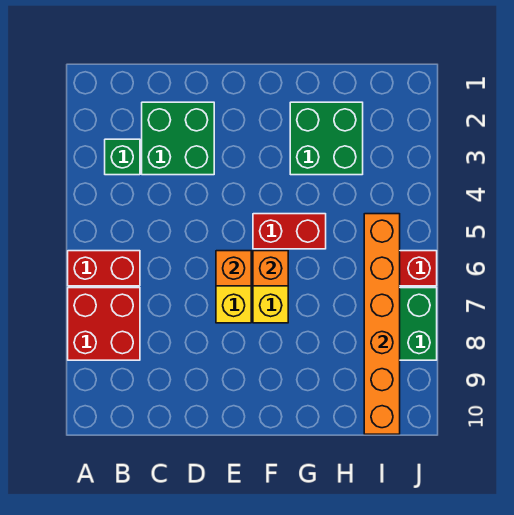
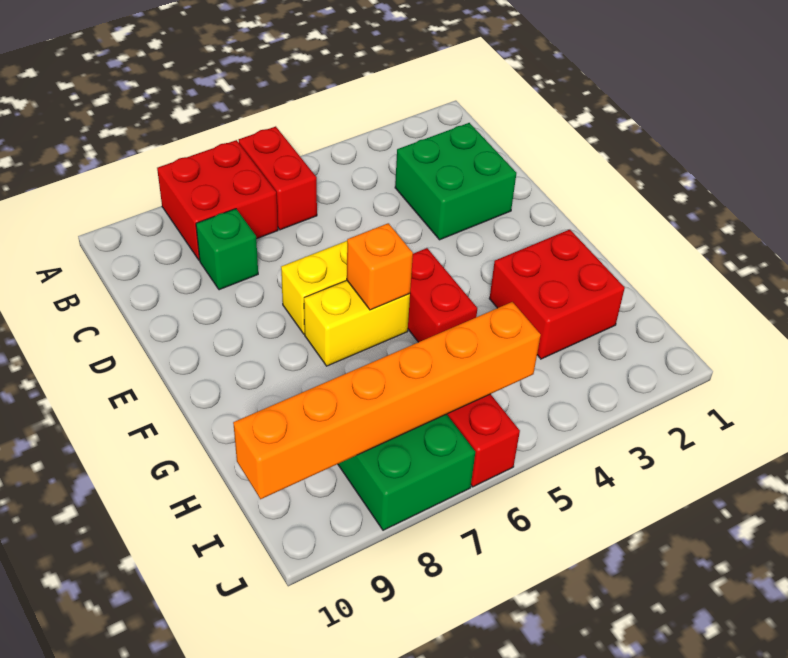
green brick B3 level 1 -> green brick C8 level 1
orange brick E6 level 2 -> none
green brick G2:H3 level 1 -> red brick G2:H3 level 1

